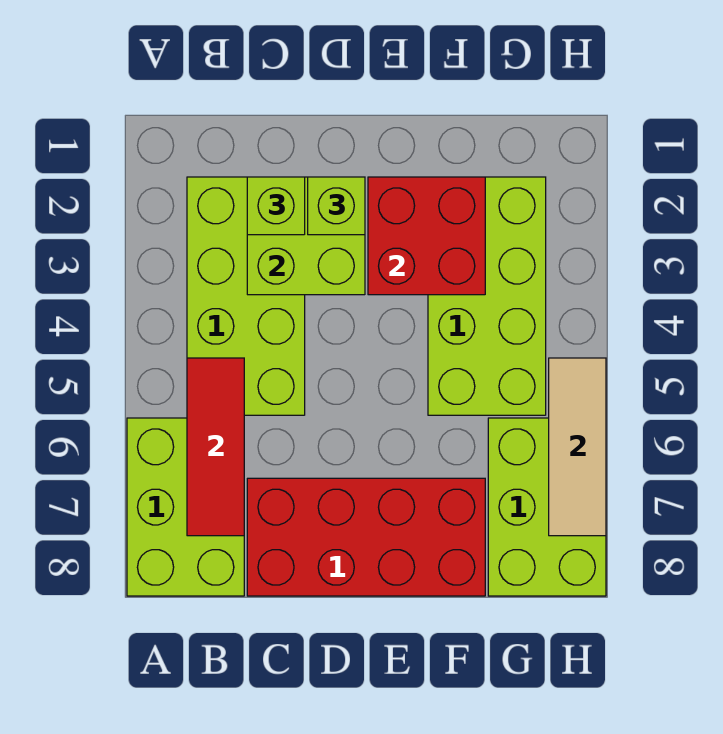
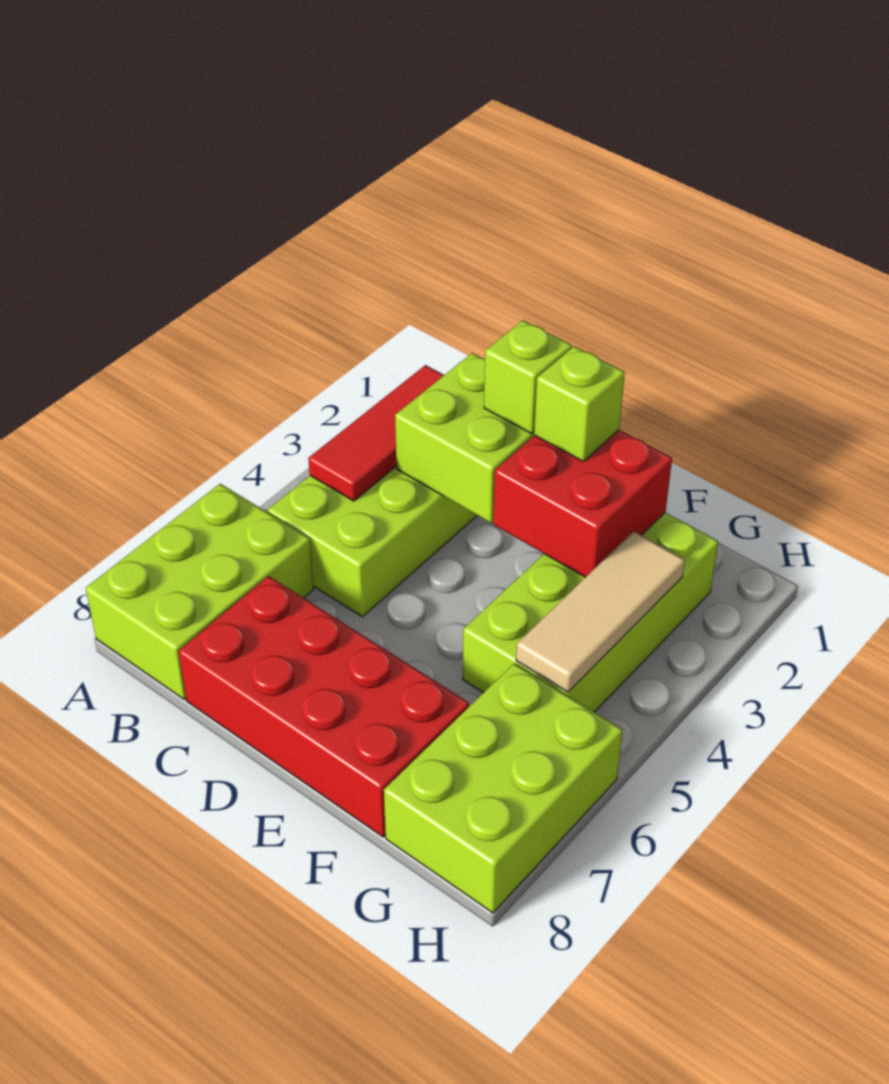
red tile B5:B7 level 2 -> red tile B2:B4 level 2
lime brick C2 level 3 -> lime brick E2 level 3
tan tile H5:H7 level 2 -> tan tile G3:G5 level 2

